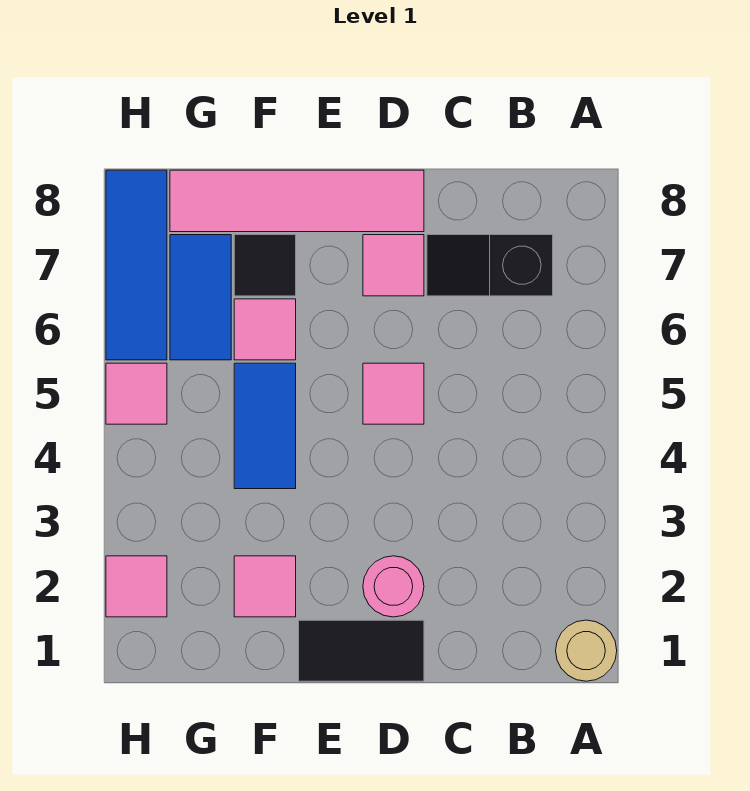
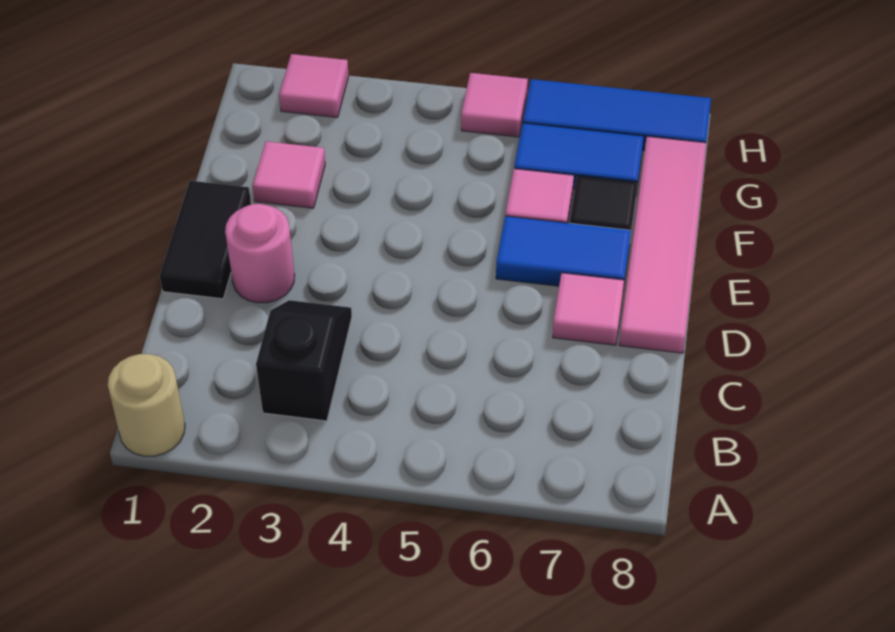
black slope B7:C7 level 1 top B -> black slope B3:C3 level 1 top B
pink tile D5 level 1 -> none
blue tile F4:F5 level 1 -> blue tile E6:E7 level 1

